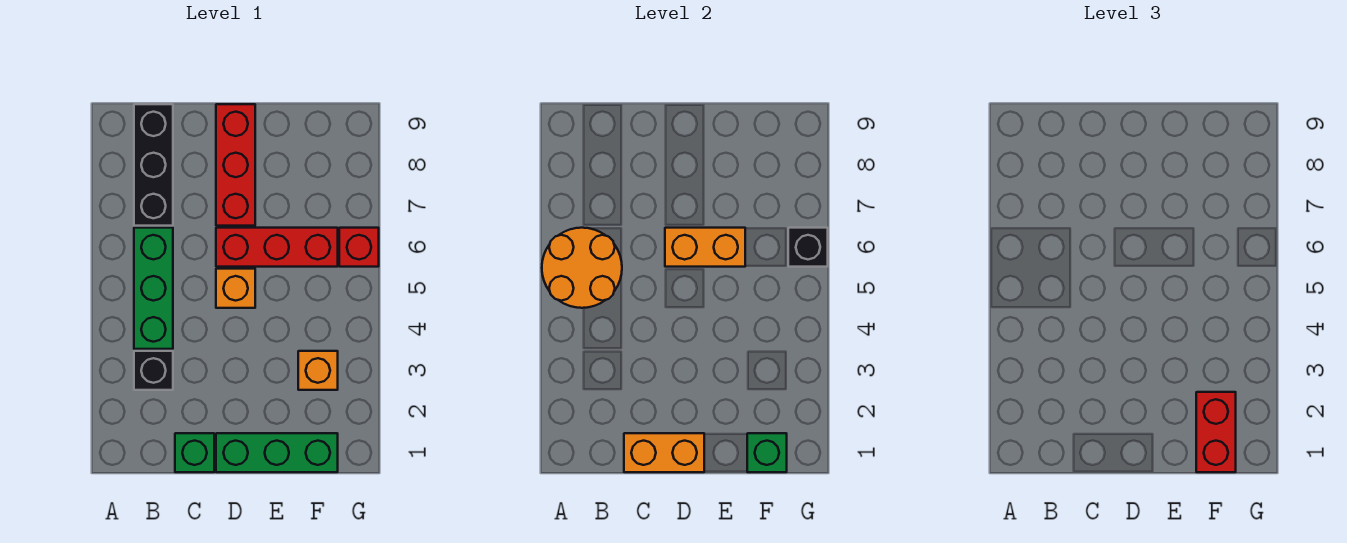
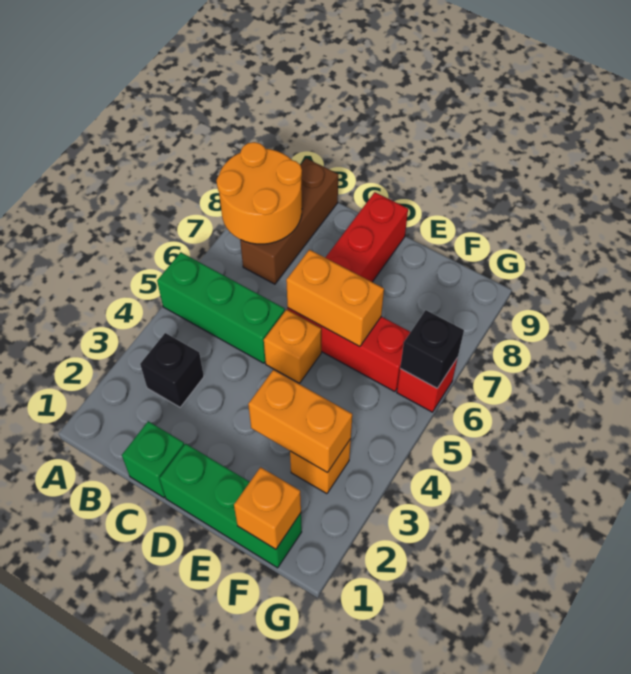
orange round brick A5:B6 level 2 -> orange round brick A7:B8 level 2
green brick B4:B6 level 1 -> green brick A5:C5 level 1
black brick B7:B9 level 1 -> brown brick B7:B9 level 1
orange brick C1:D1 level 2 -> orange brick E3:F3 level 2
green brick F1 level 2 -> orange brick F1 level 2
red brick F1:F2 level 3 -> none

